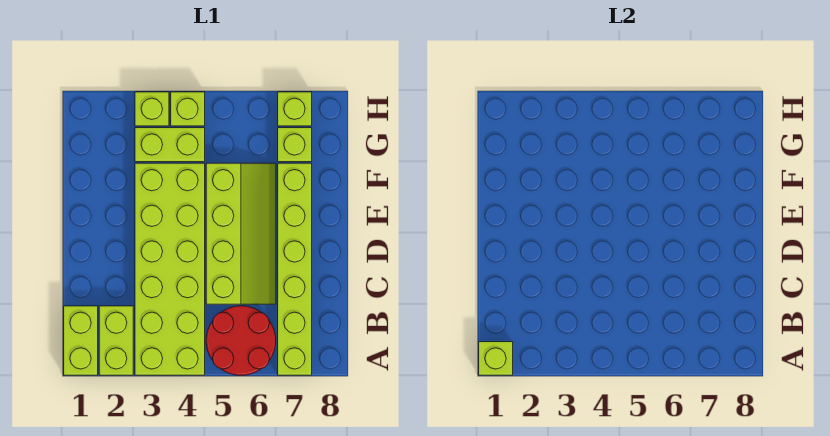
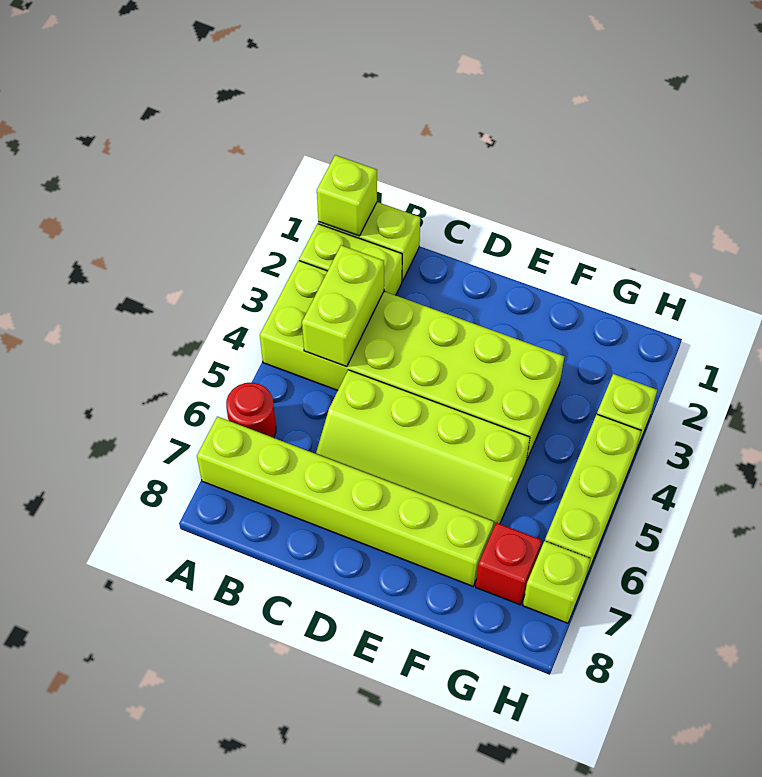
red round brick A5:B6 level 1 -> red round brick A6 level 1
lime brick G3:G4 level 1 -> lime brick B3:B4 level 2
lime brick G7 level 1 -> red brick G7 level 1
lime brick H4 level 1 -> lime brick H4:H6 level 1

